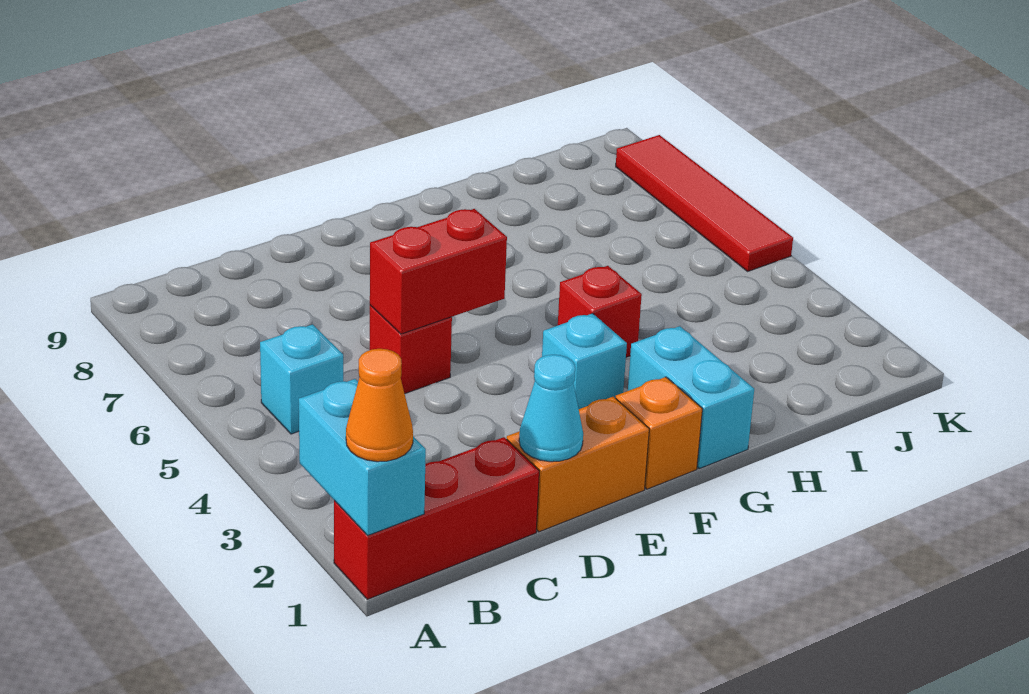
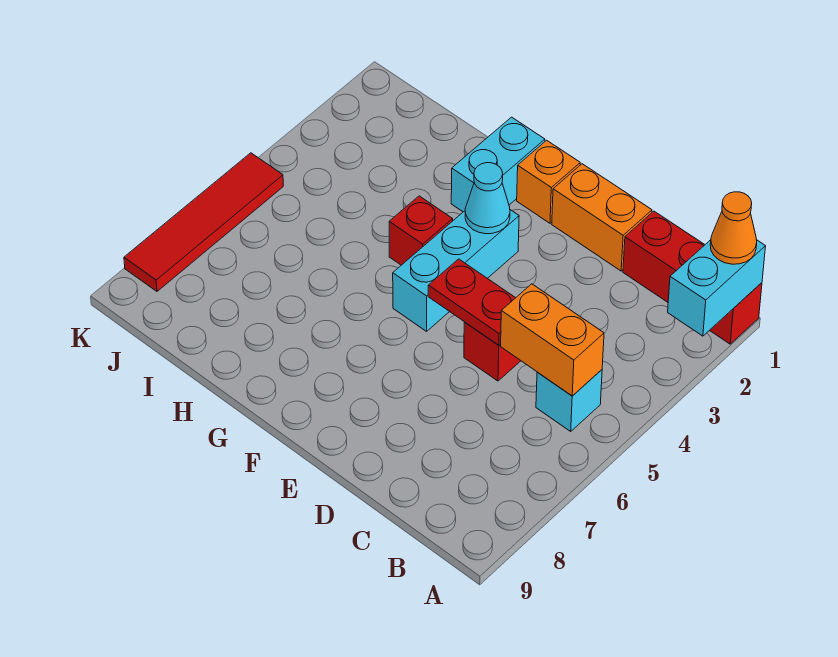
none -> orange brick B5:C5 level 2
cyan cone D1 level 2 -> cyan cone F3 level 2
red brick D5:E5 level 2 -> red plate D5:E5 level 2
cyan brick F3 level 1 -> cyan brick F3:F5 level 1

